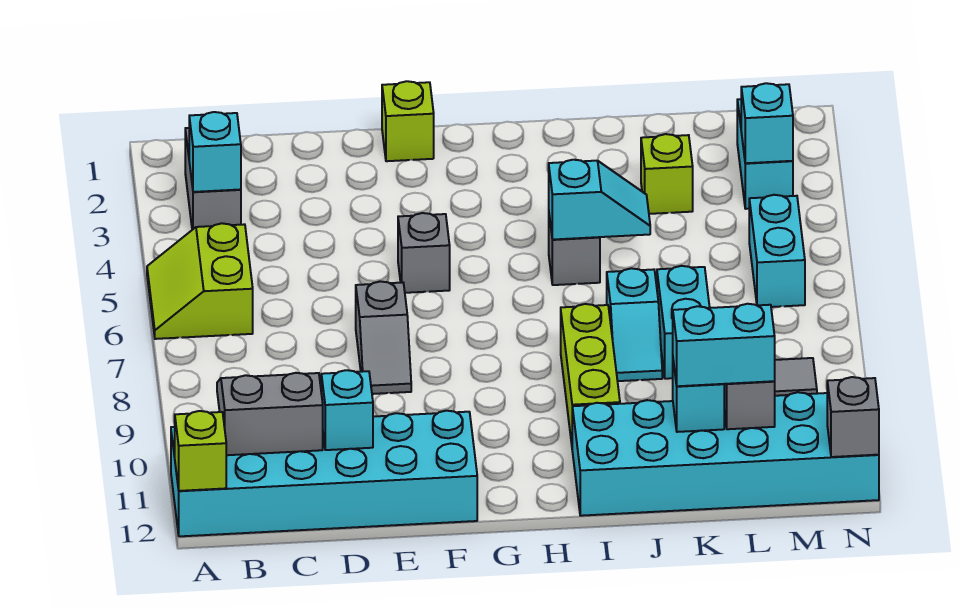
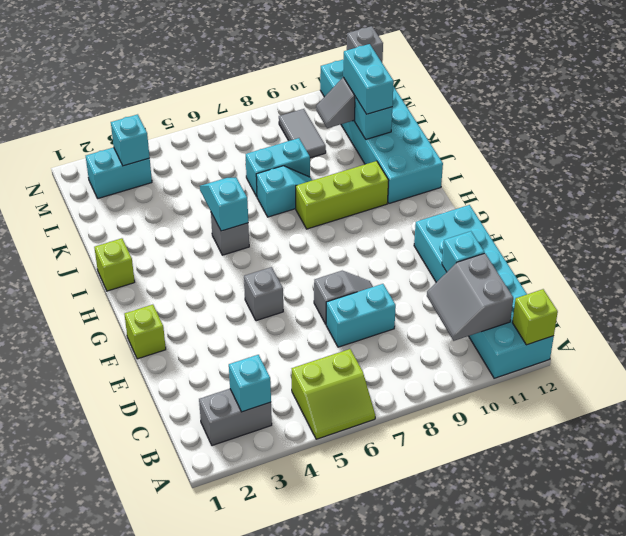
lime brick K3 level 1 -> lime brick I1 level 1
cyan brick M5:M6 level 1 -> cyan brick D7:D8 level 1

